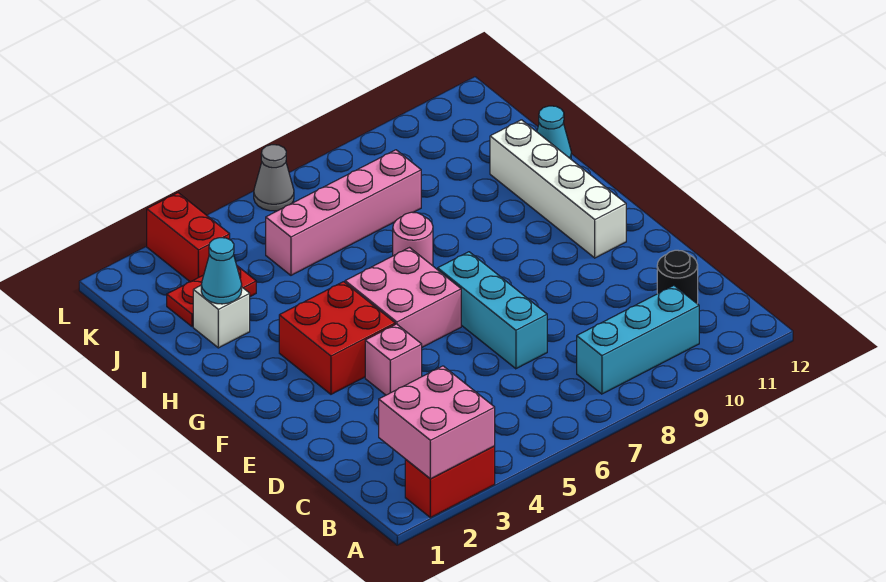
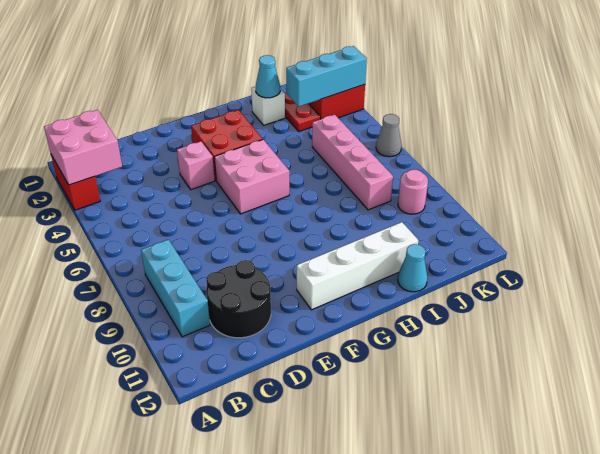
black round brick C11 level 1 -> black round brick C10:D11 level 1
cyan brick D7:F7 level 1 -> cyan brick J3:L3 level 2
pink round brick H7 level 1 -> pink round brick K9 level 1

